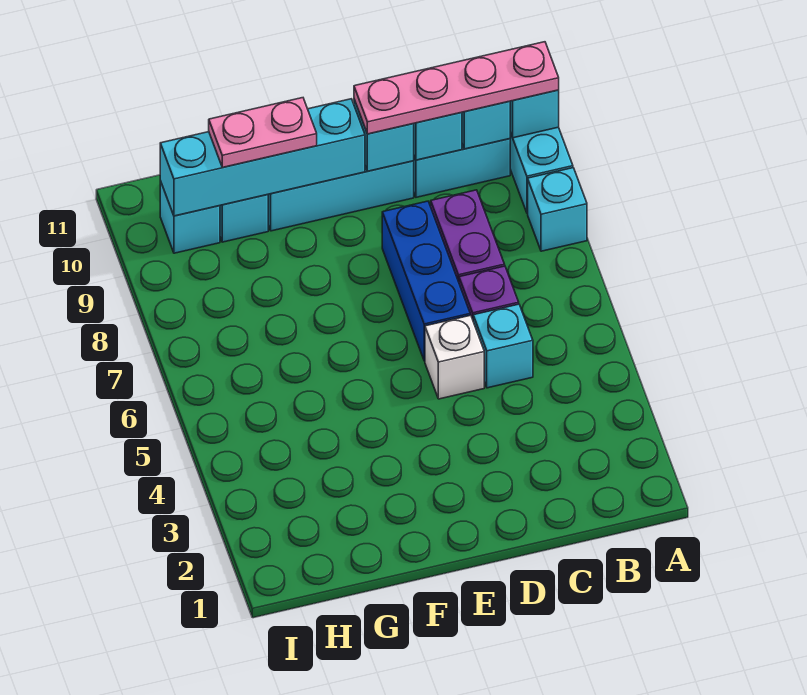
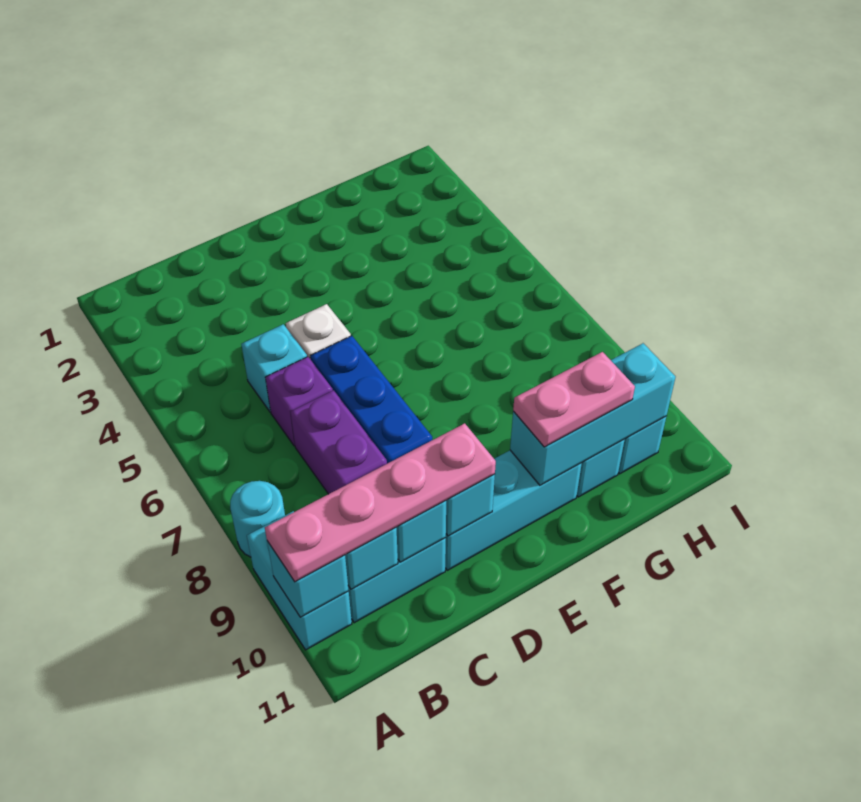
cyan brick A8 level 1 -> cyan round brick A8 level 1
cyan brick E10:H10 level 2 -> cyan brick F10:H10 level 2

